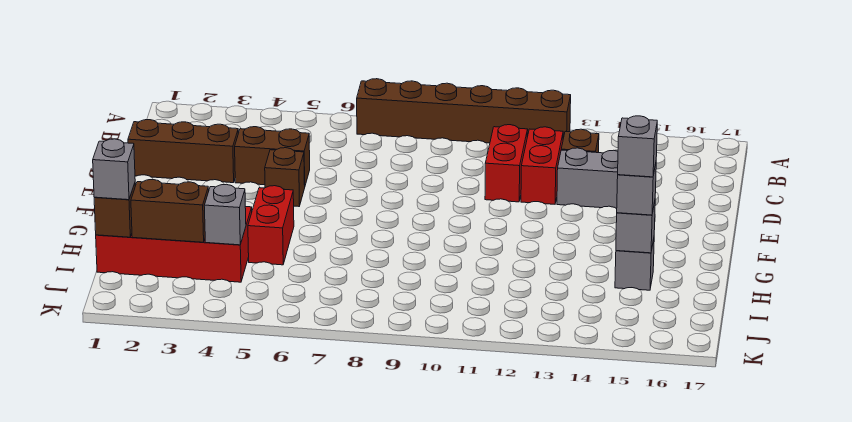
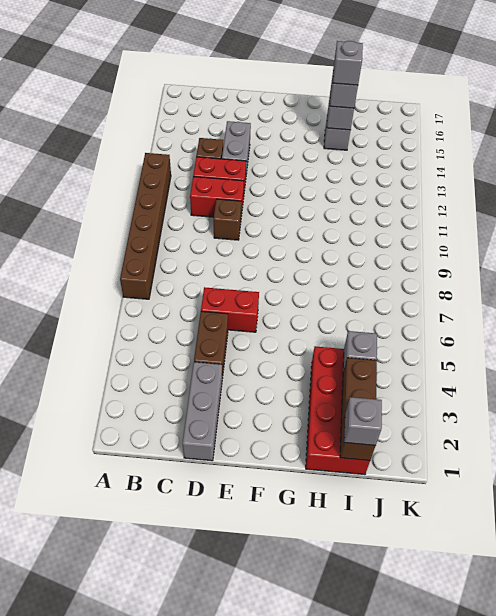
brown brick D1:D3 level 1 -> grey brick D1:D3 level 1
brown brick E5 level 1 -> brown brick D10 level 1
red brick G5:H5 level 1 -> red brick D6:E6 level 1

